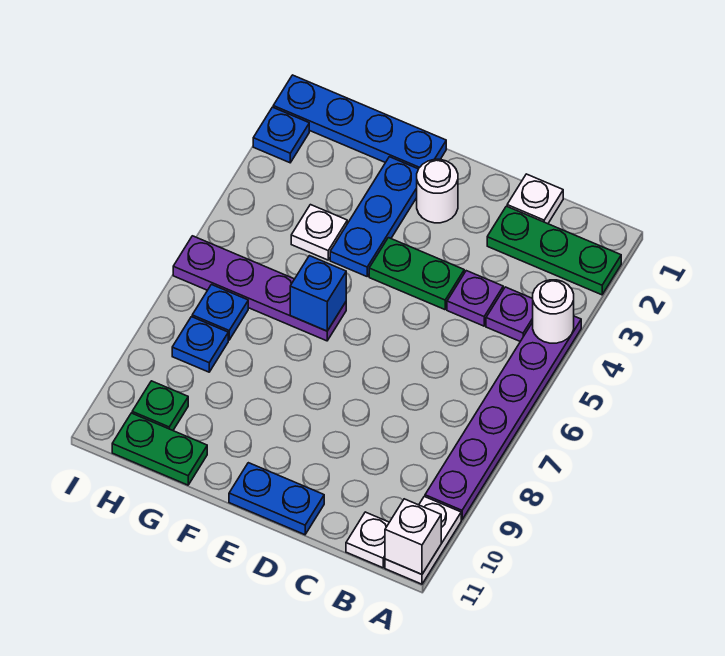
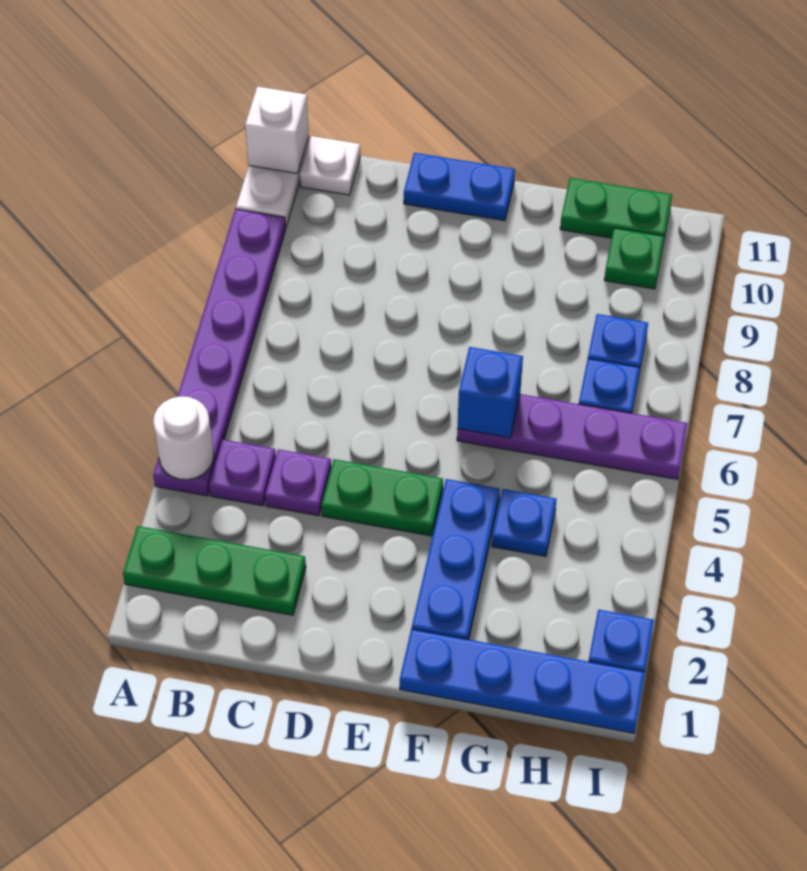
white plate C1 level 1 -> none
white round brick E2 level 1 -> none
white plate G4 level 1 -> blue plate G4 level 1

